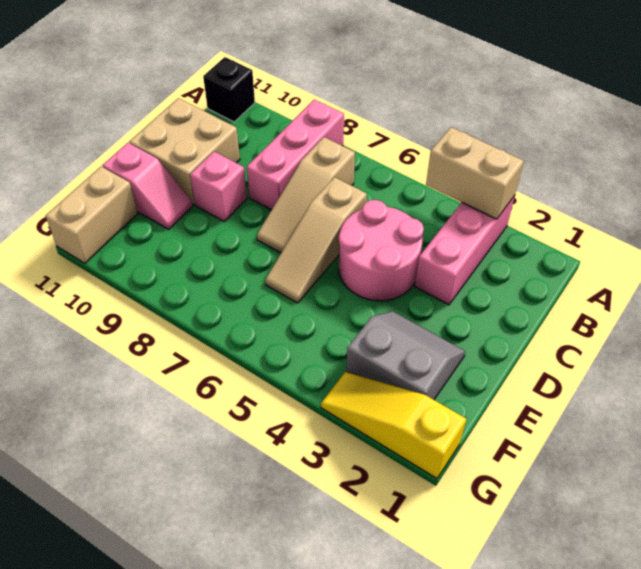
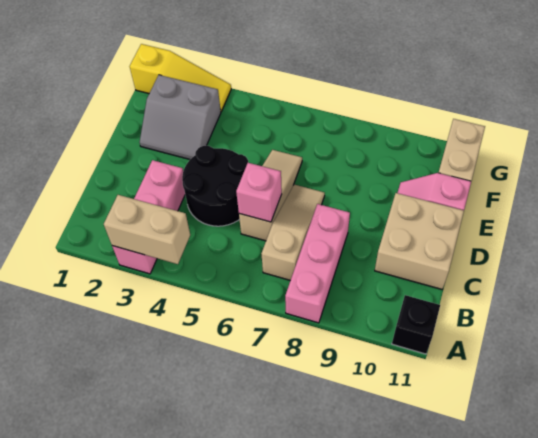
pink round brick C4:D5 level 1 -> black round brick C4:D5 level 1
pink brick D9 level 1 -> pink brick C6 level 2

